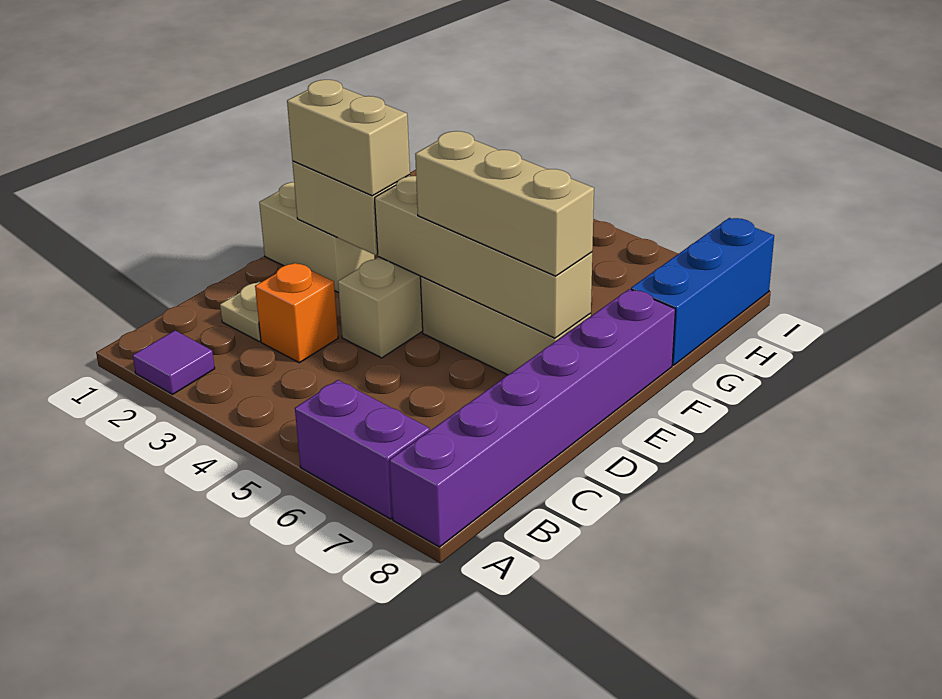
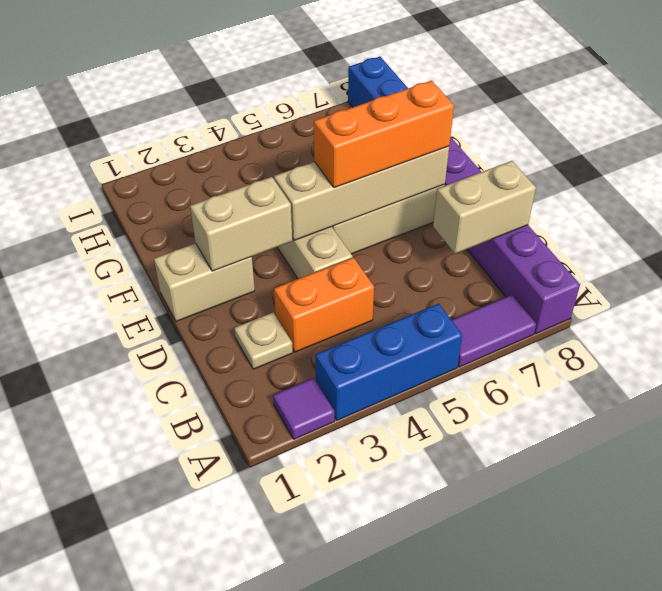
none -> blue brick A3:A5 level 1
purple brick A6:A7 level 1 -> purple tile A6:A7 level 1
orange brick C3 level 1 -> orange brick C3:C4 level 1
tan brick E2:E3 level 3 -> tan brick C7:C8 level 2
tan brick E5:E7 level 3 -> orange brick E5:E7 level 3

